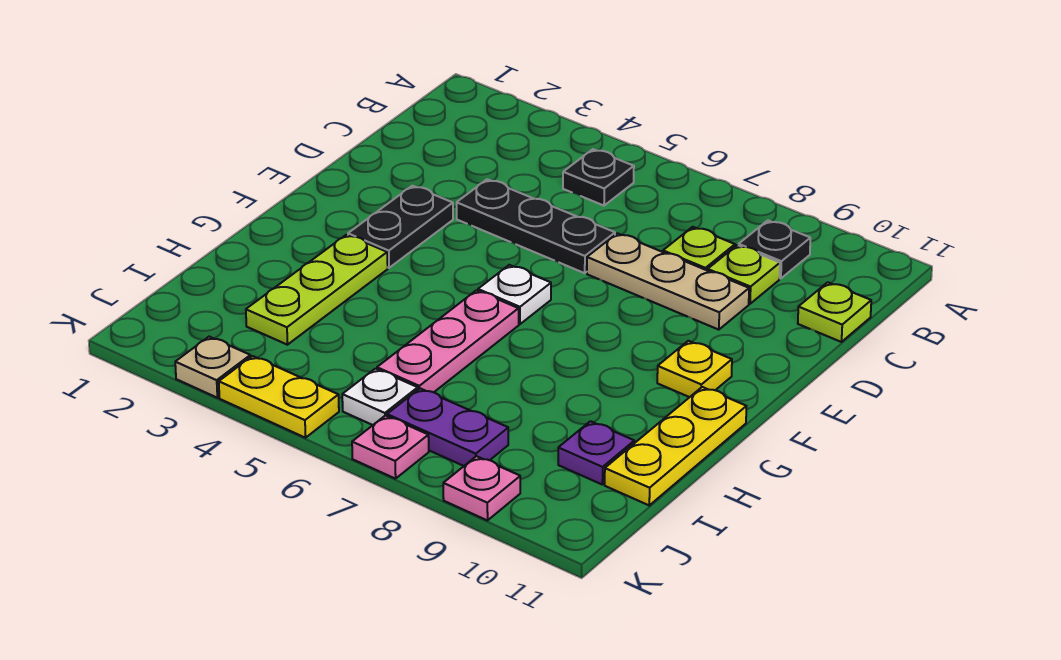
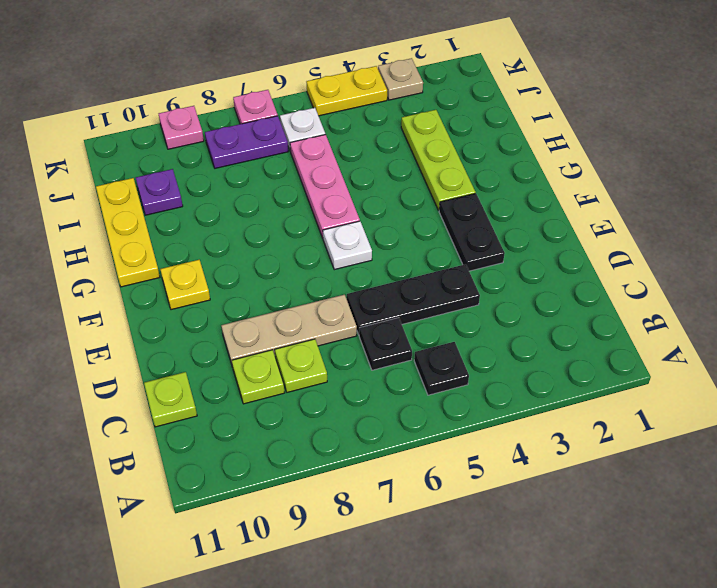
black plate B9 level 1 -> black plate C6 level 1

